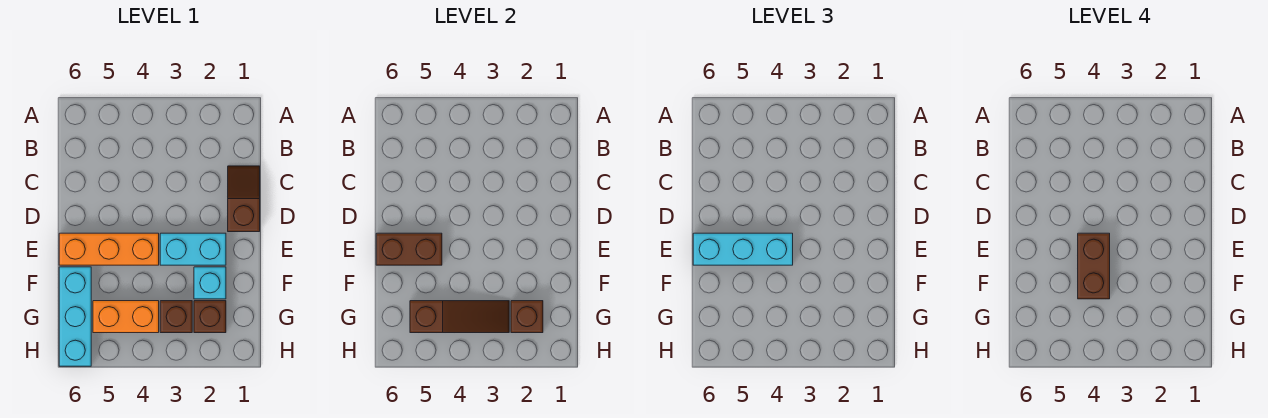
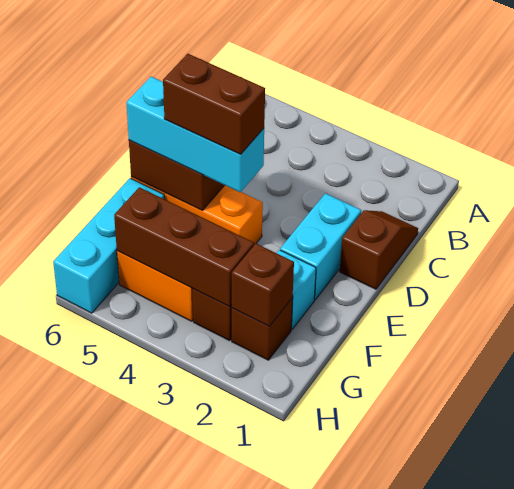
cyan brick E2:E3 level 1 -> cyan brick D2:E2 level 1
brown brick E4:F4 level 4 -> brown brick E4:E5 level 4
brown slope G3:G5 level 2 top 5 -> brown brick G3:G5 level 2

